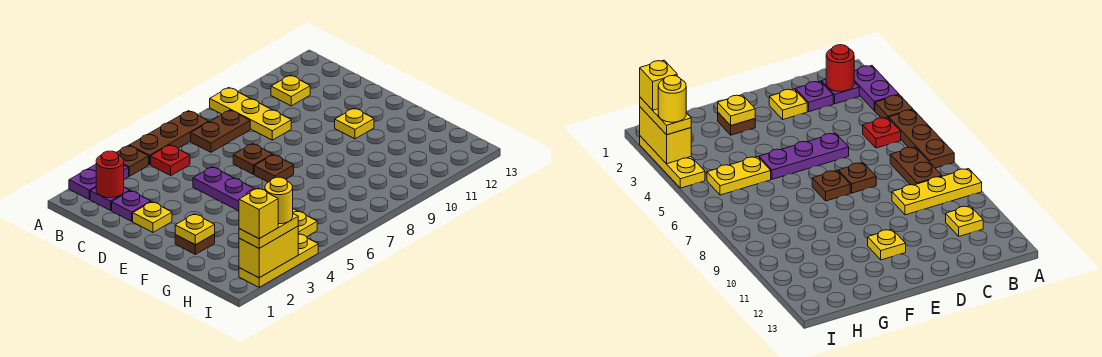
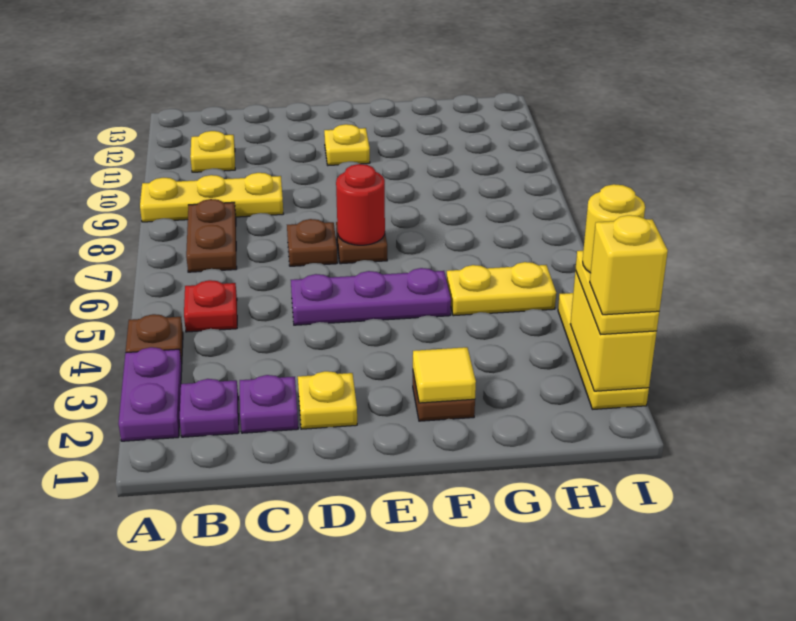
brown plate A5:A7 level 1 -> none
red round brick B2 level 2 -> red round brick E7 level 2
yellow plate F2 level 2 -> yellow tile F2 level 2

